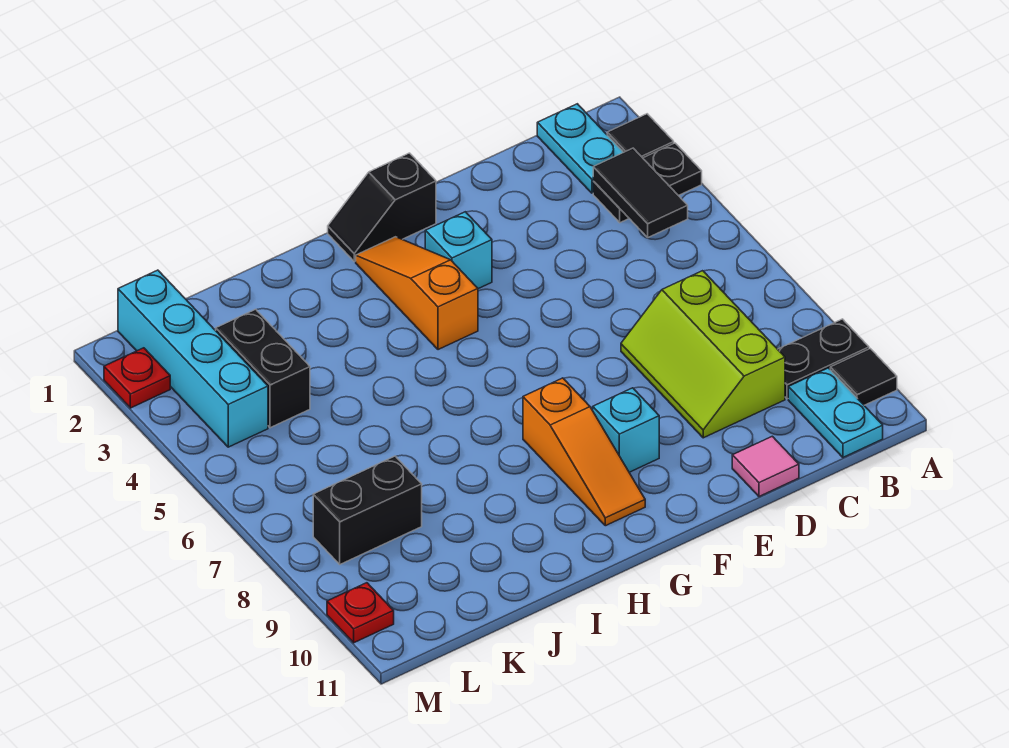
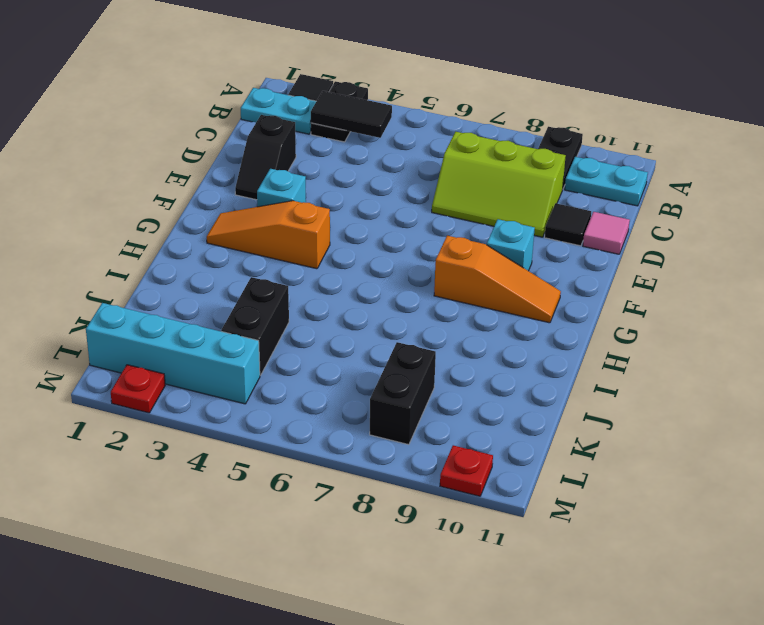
black tile A10 level 1 -> black tile D10 level 1
black slope F1:G1 level 1 top F -> black slope D2:E2 level 1 top D
black brick K3:K4 level 1 -> black brick J4:K4 level 1

